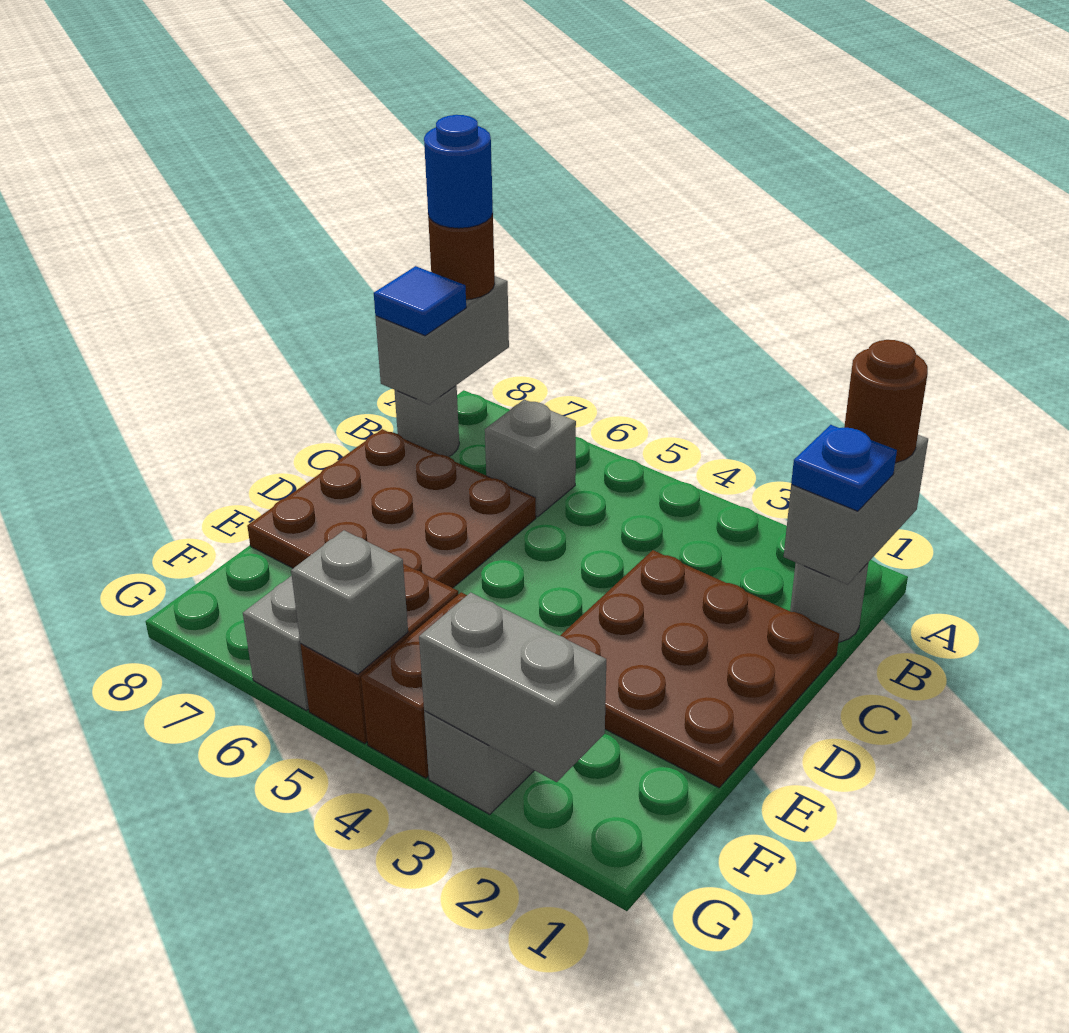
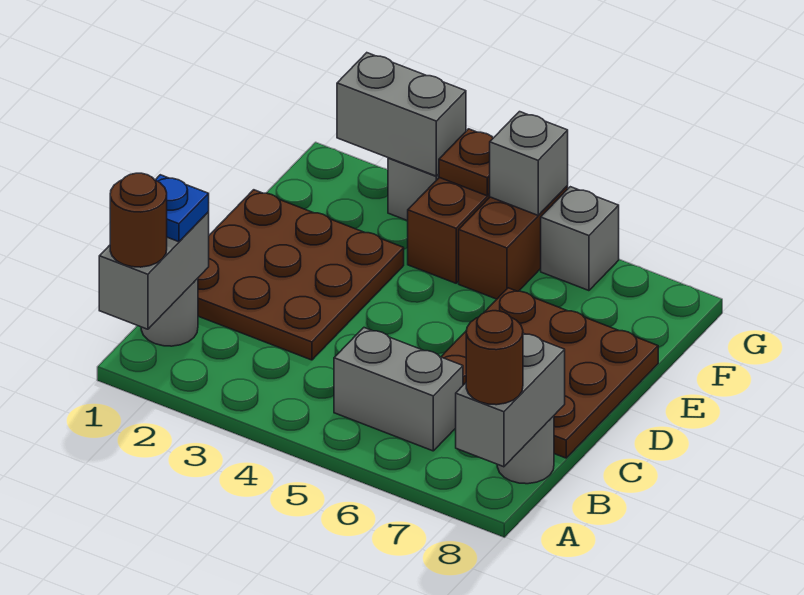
blue round brick A8 level 4 -> none
grey brick B6 level 1 -> grey brick B5:B6 level 1
blue tile B8 level 3 -> none
none -> brown plate G4 level 2

